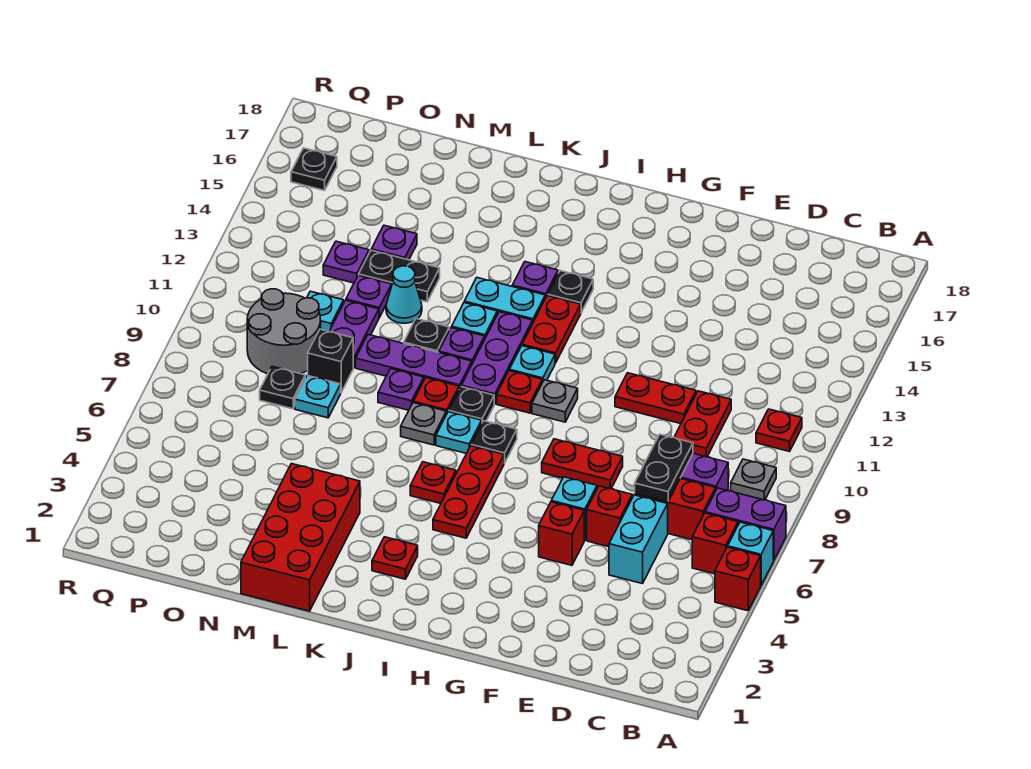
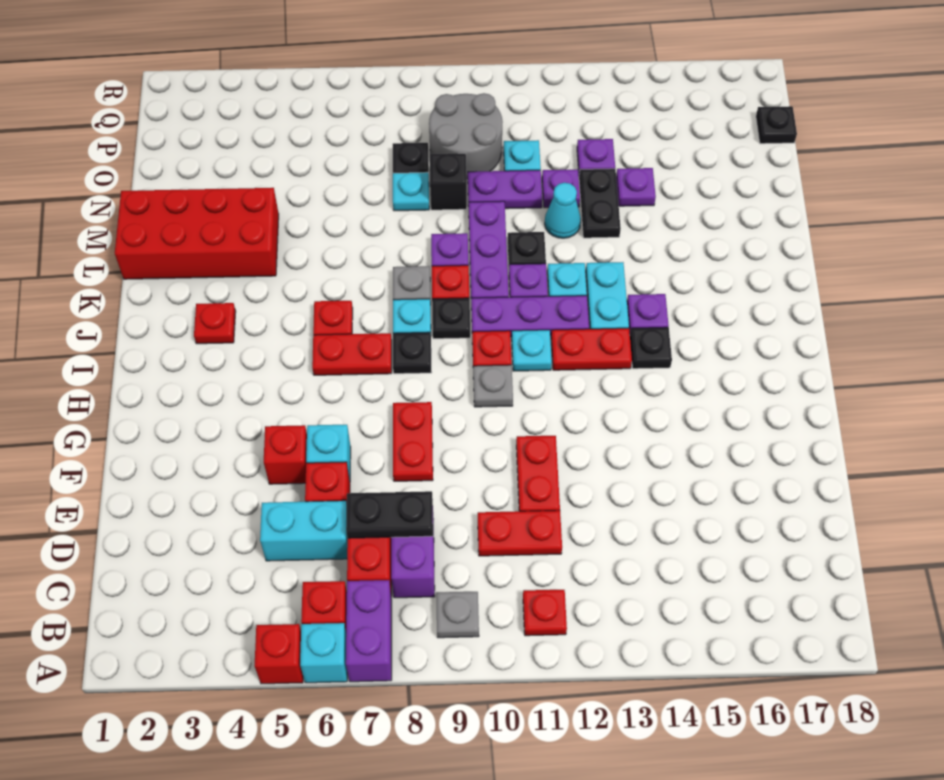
red plate I5:I7 level 1 -> red plate I6:I7 level 1
black plate Q16 level 1 -> black plate P18 level 1

